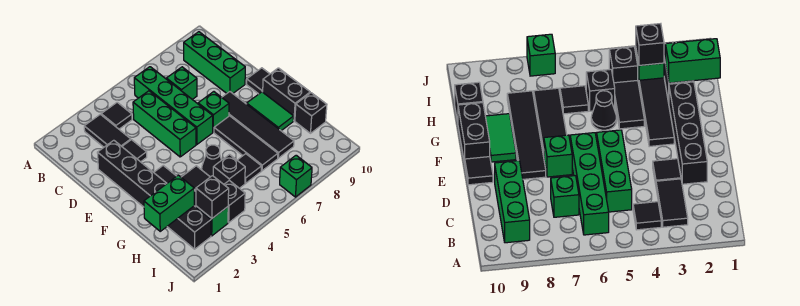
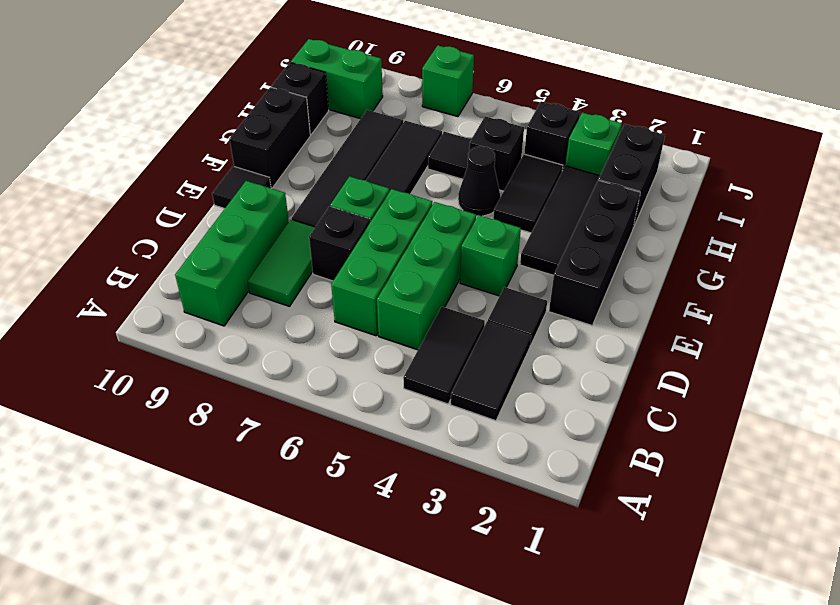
black tile B4 level 1 -> black tile B4:C4 level 1
green brick B6:E6 level 1 -> green brick C6:E6 level 1
green brick C7 level 1 -> green brick E4 level 1
black brick D2:G2 level 1 -> black brick E2:G2 level 1
green tile F9:G9 level 1 -> green tile C8:D8 level 1
green brick H1:H2 level 2 -> green brick I9:I10 level 1
black brick I3 level 2 -> black brick D7 level 1

